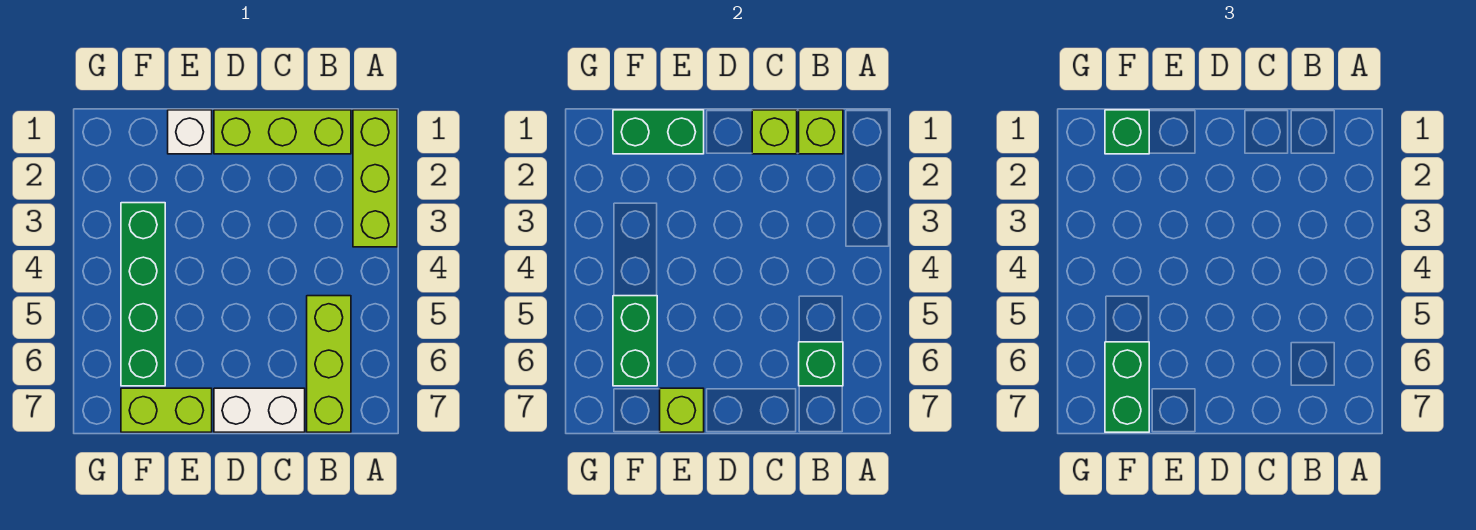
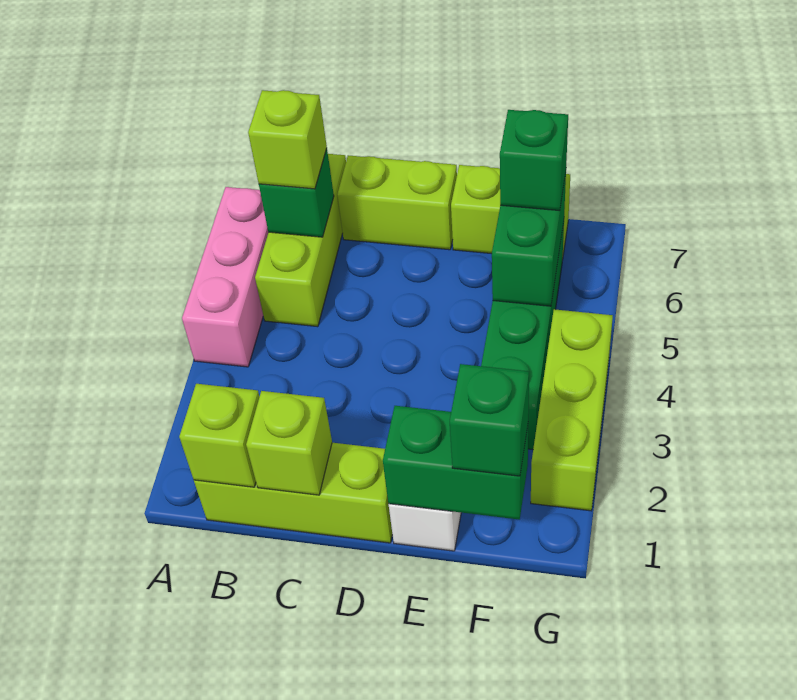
lime brick A1:A3 level 1 -> lime brick G2:G4 level 1
none -> pink brick A4:A6 level 1
white brick C7:D7 level 1 -> lime brick C7:D7 level 1
lime brick E7 level 2 -> lime brick B6 level 3
green brick F6:F7 level 3 -> green brick F6 level 3

